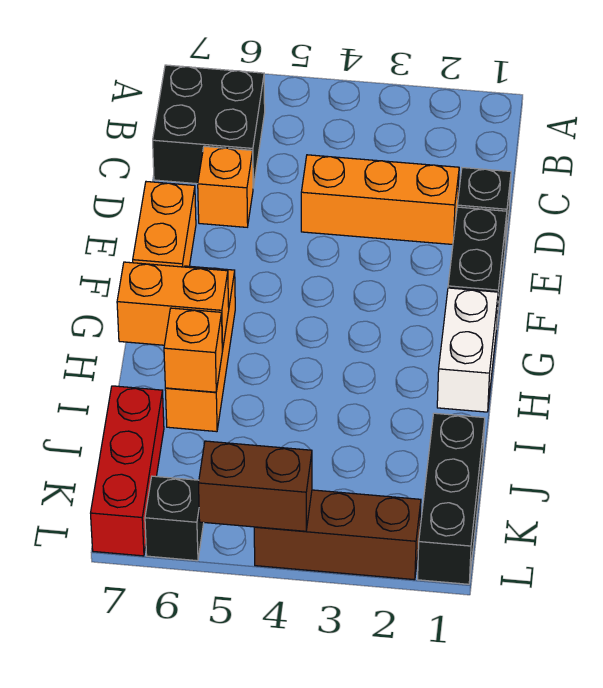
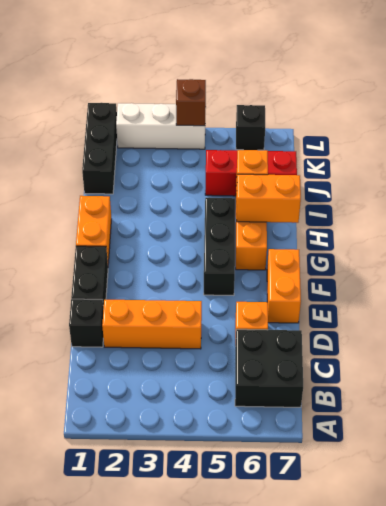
none -> black brick F5:H5 level 1
white brick G1:H1 level 1 -> orange brick G1:H1 level 1
red brick J7:L7 level 1 -> red brick J5:J7 level 1
brown brick L2:L4 level 1 -> white brick L2:L4 level 1
brown brick L4:L5 level 2 -> brown brick L4 level 2

